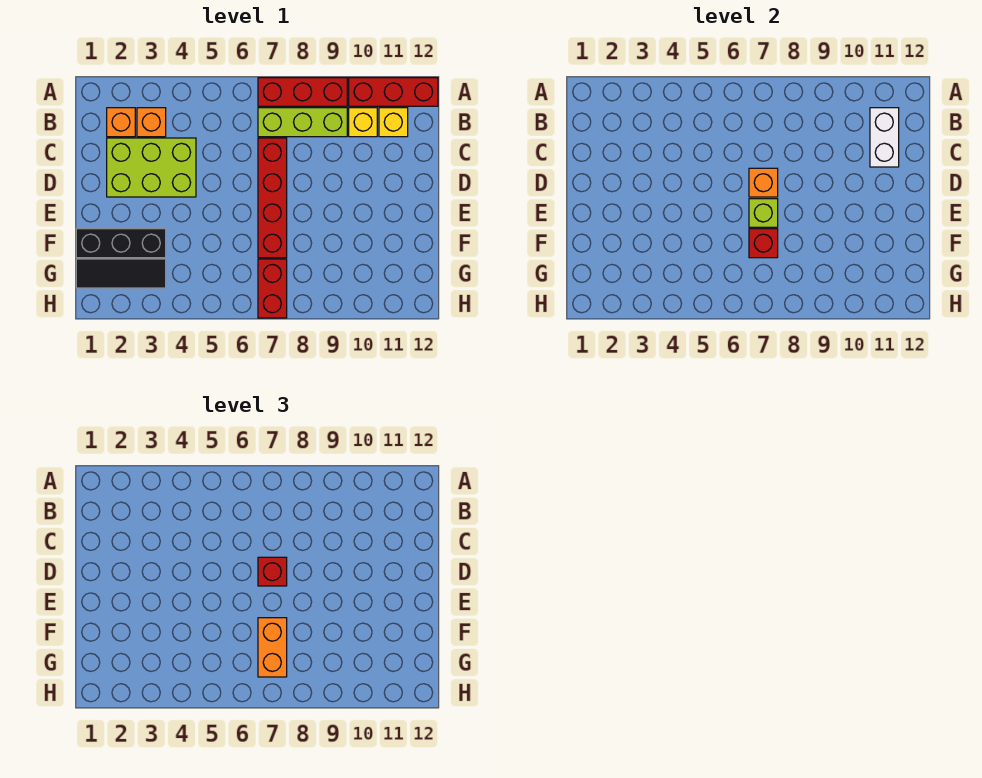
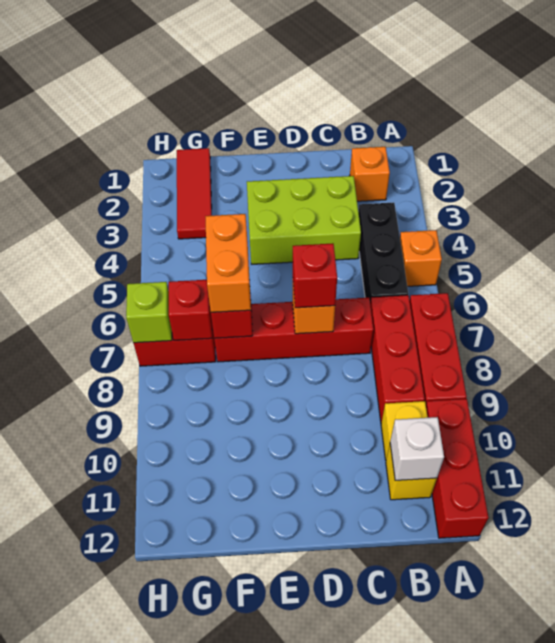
orange brick B3 level 1 -> orange brick A5 level 1
lime brick B7:B9 level 1 -> red brick B7:B9 level 1
white brick B11:C11 level 2 -> white brick B11 level 2
lime brick C2:D4 level 1 -> lime brick C3:E4 level 1
lime brick E7 level 2 -> lime brick H7 level 2
black brick F1:F3 level 1 -> black brick B4:B6 level 1
orange brick F7:G7 level 3 -> orange brick F6:F7 level 3
black tile G1:G3 level 1 -> red tile G1:G3 level 1
none -> red brick G7 level 2

